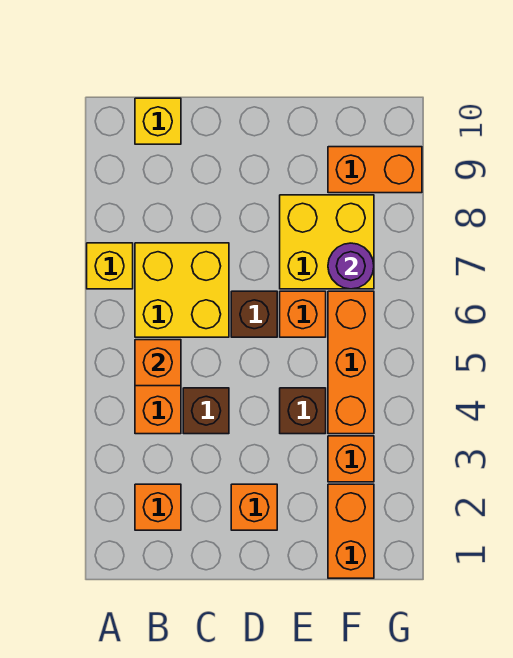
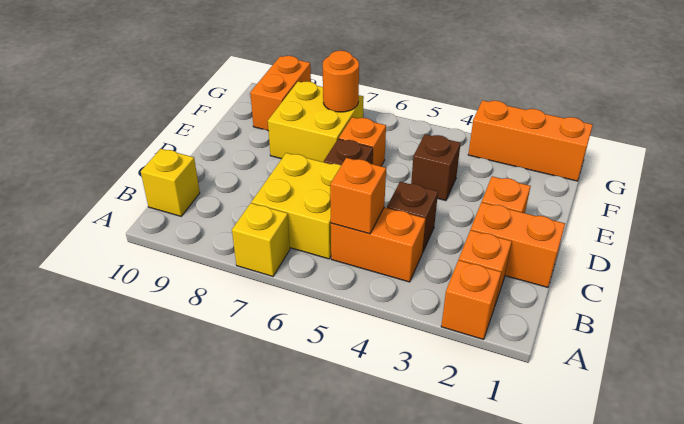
orange brick F1:F2 level 1 -> orange brick C1:C2 level 1
orange brick F3 level 1 -> orange brick A2 level 1
orange brick F4:F6 level 1 -> orange brick G1:G3 level 1
purple round brick F7 level 2 -> orange round brick F7 level 2

